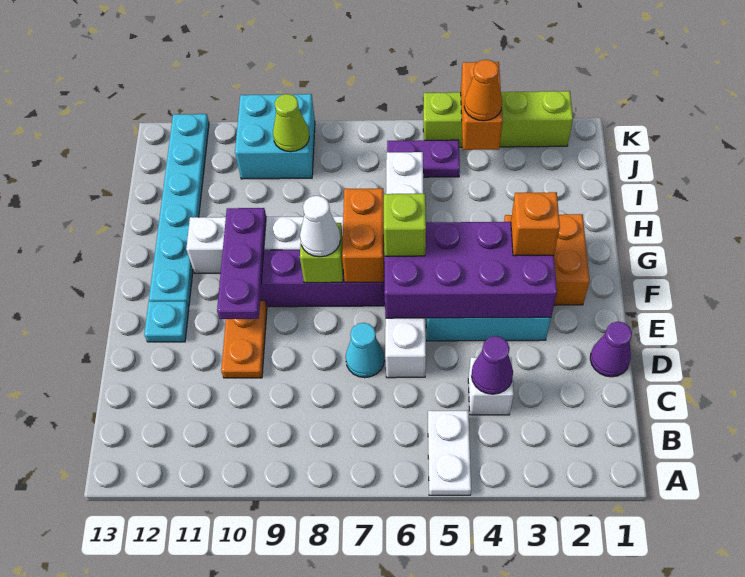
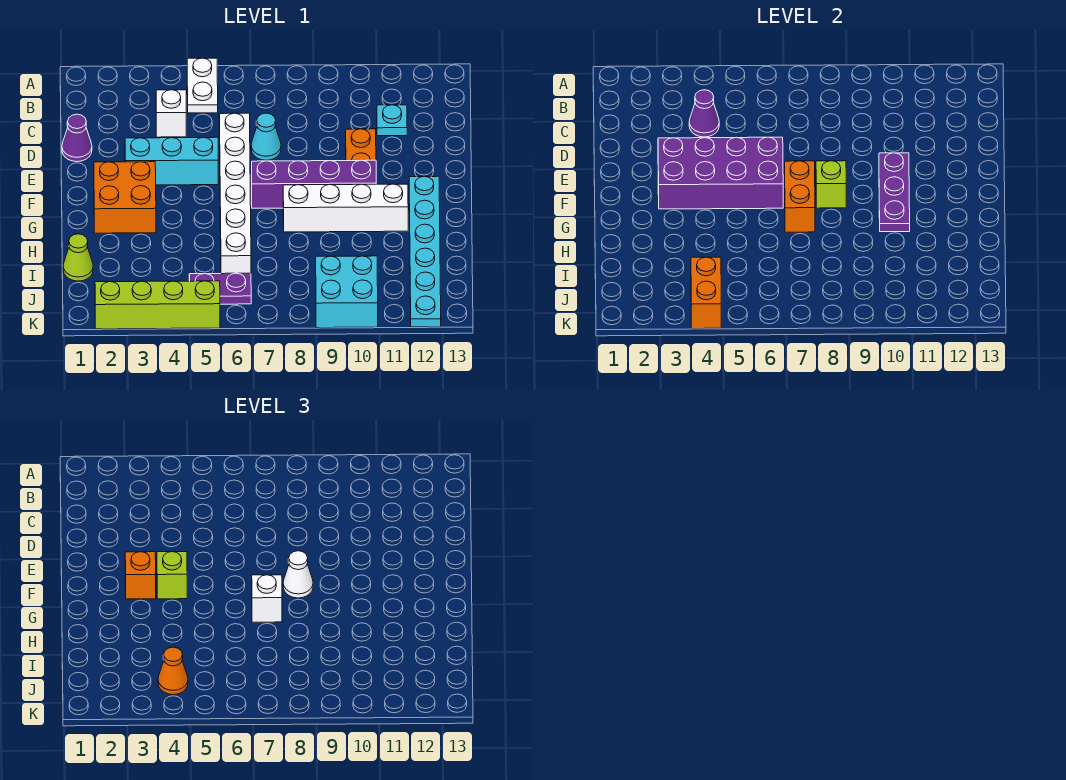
cyan plate E12 level 1 -> cyan plate C11 level 1
lime brick F6 level 3 -> lime brick F4 level 3
none -> white brick G7 level 3
lime cone J9 level 2 -> lime cone I1 level 1

